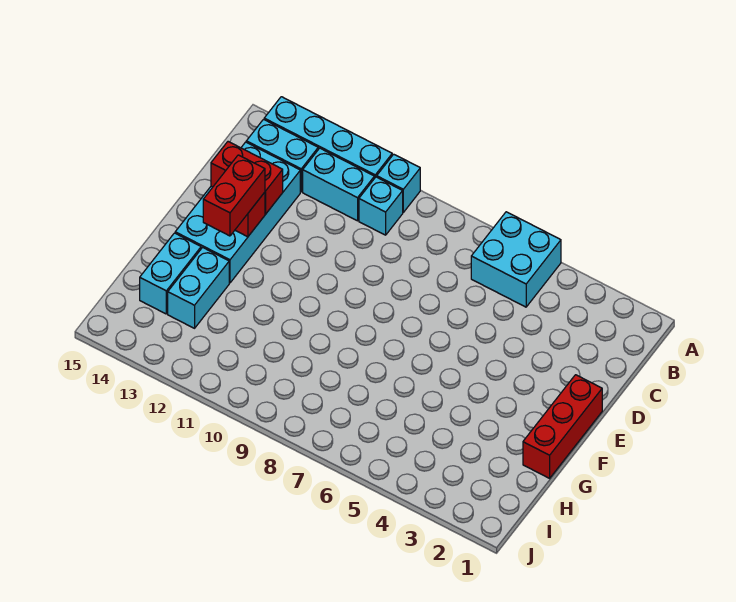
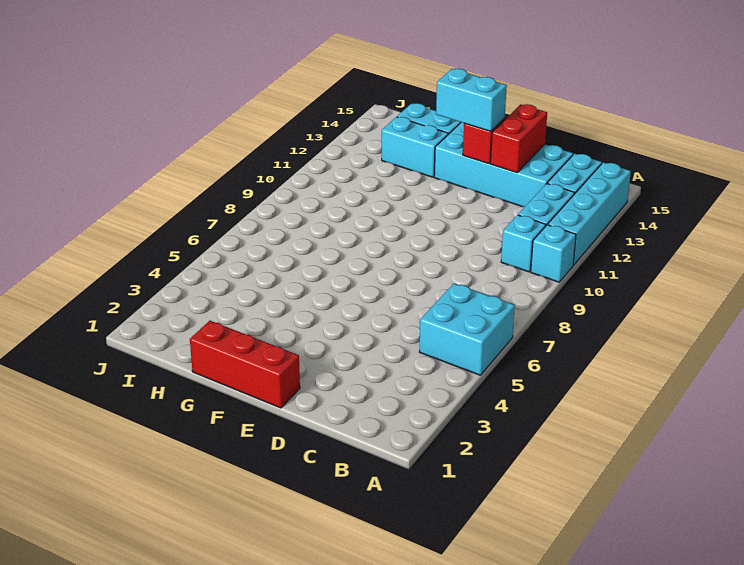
red brick E13:F13 level 3 -> cyan brick E13:F13 level 3

